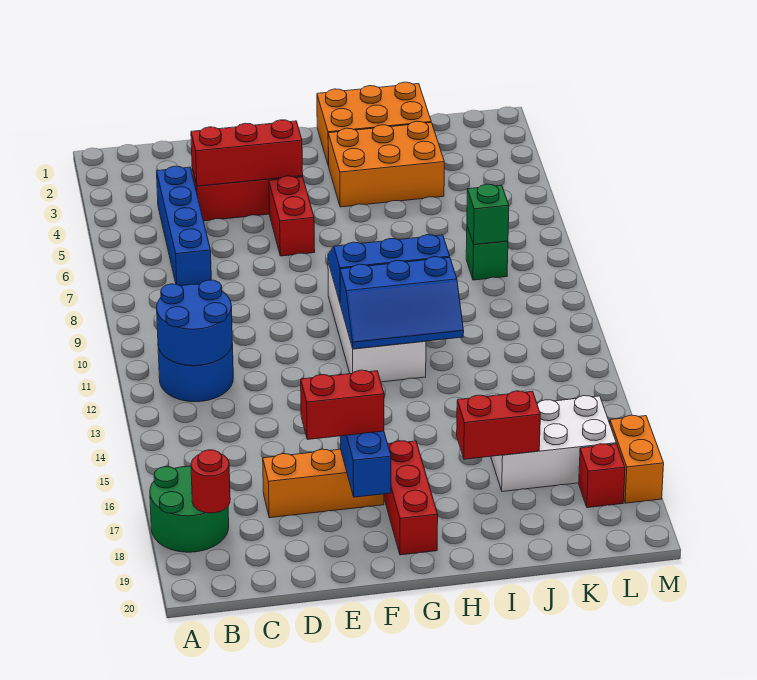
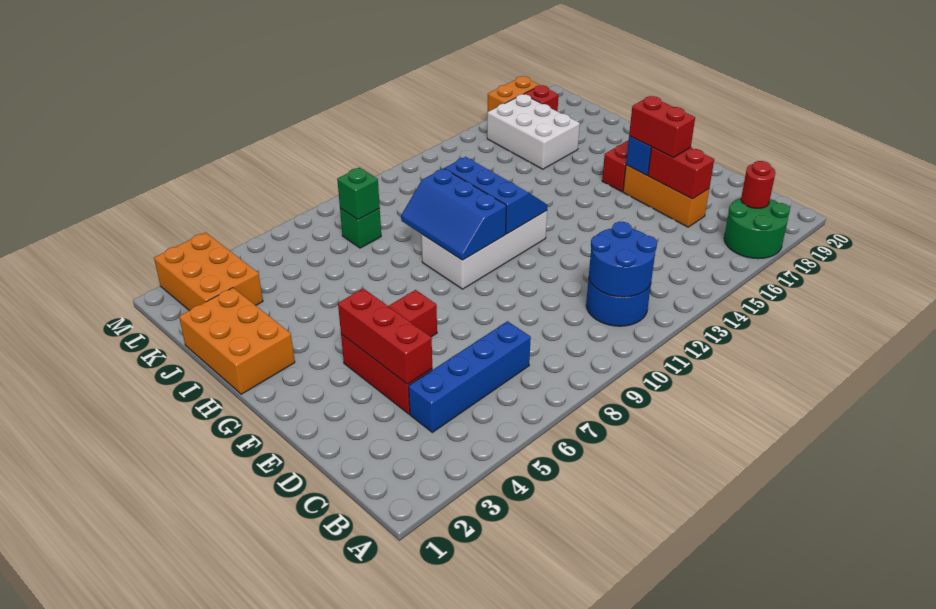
orange brick H3:J4 level 1 -> orange brick K2:M3 level 1
red brick I17:J17 level 2 -> red brick D17:E17 level 2

